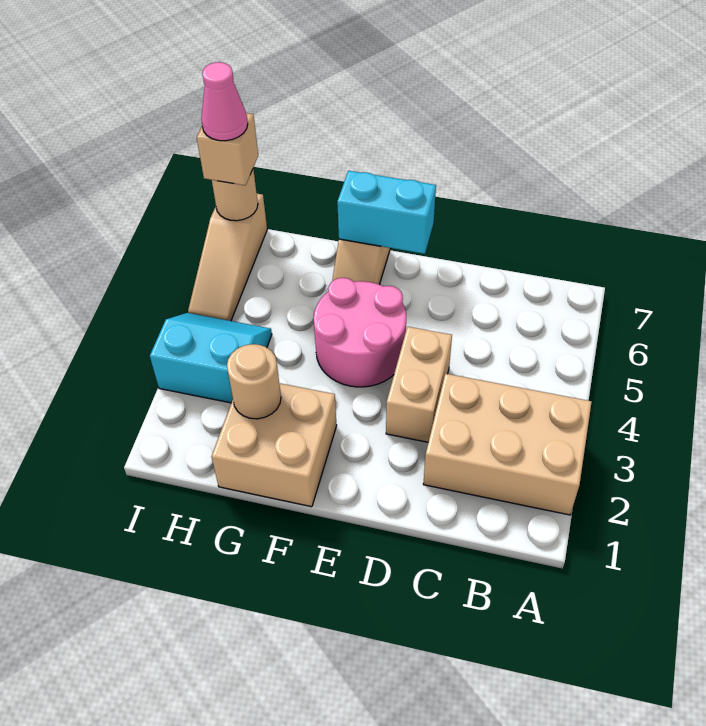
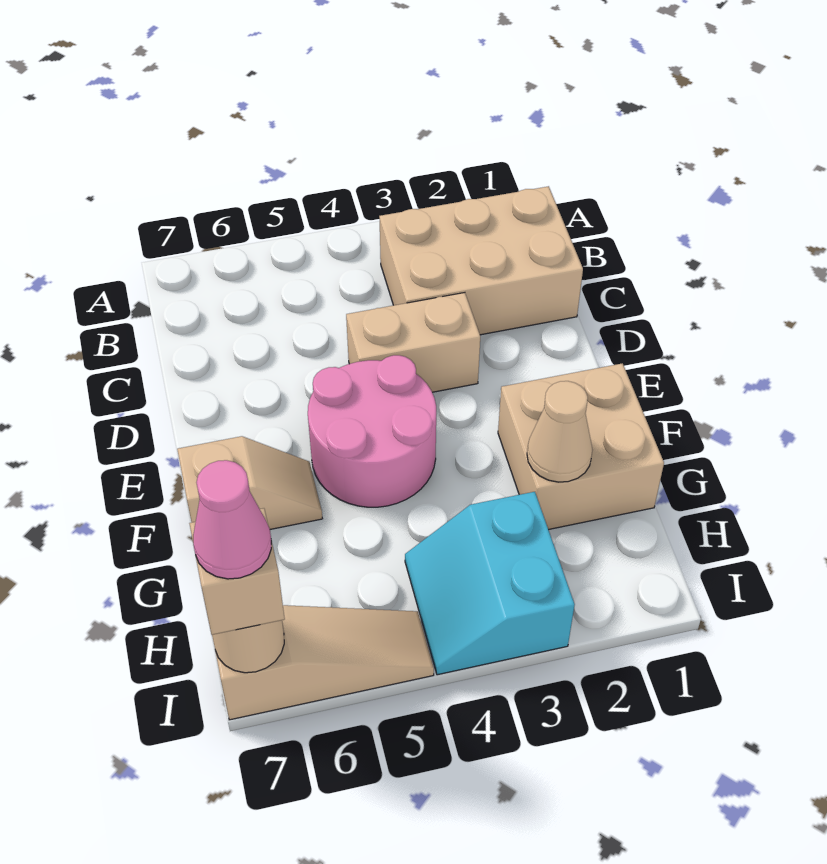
tan brick A2:C3 level 1 -> tan brick B1:C3 level 1
cyan brick E7:F7 level 2 -> none
tan round brick G2 level 2 -> tan cone G2 level 2

